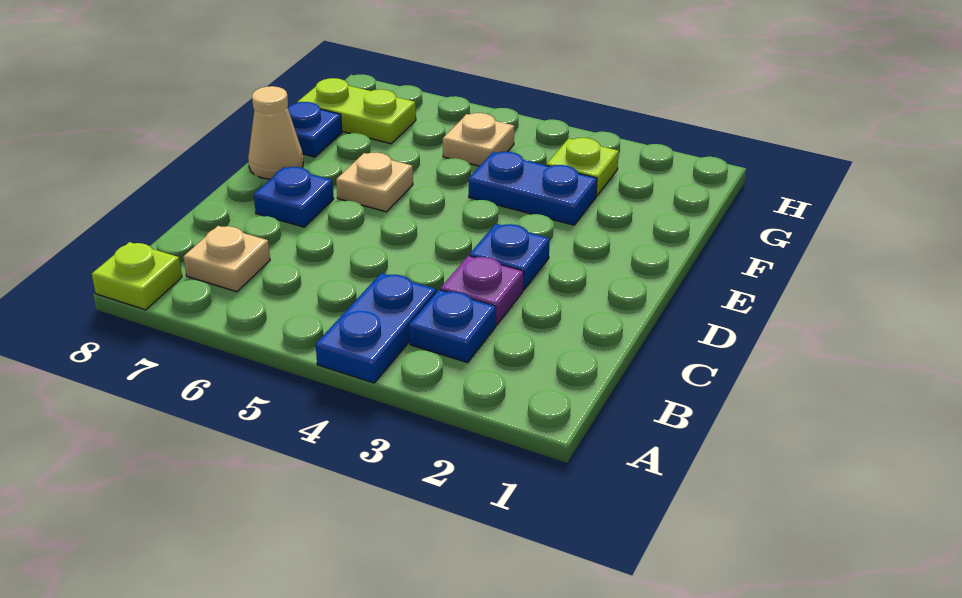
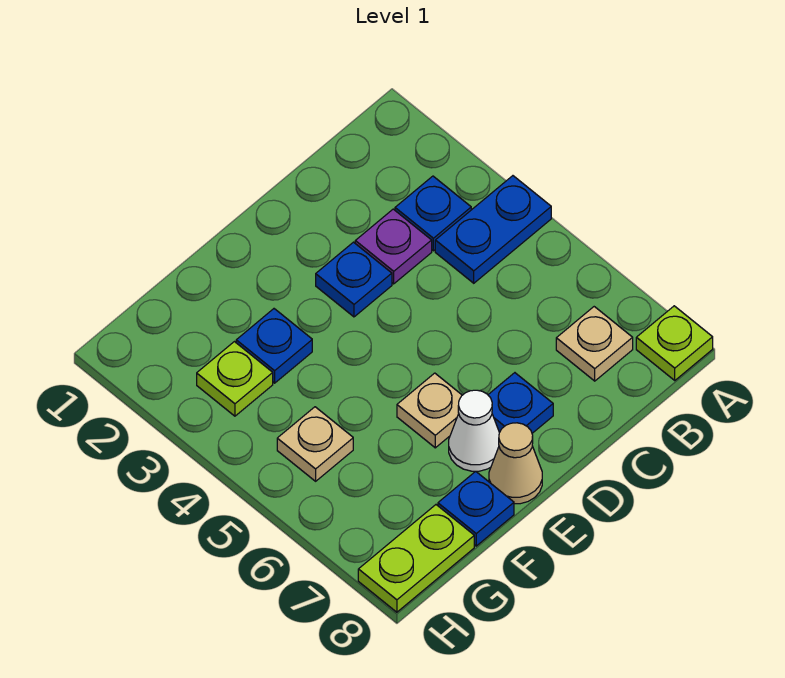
none -> white cone E7 level 1
blue plate F3:F4 level 1 -> blue plate F3 level 1
lime plate G7:G8 level 1 -> lime plate G8:H8 level 1

